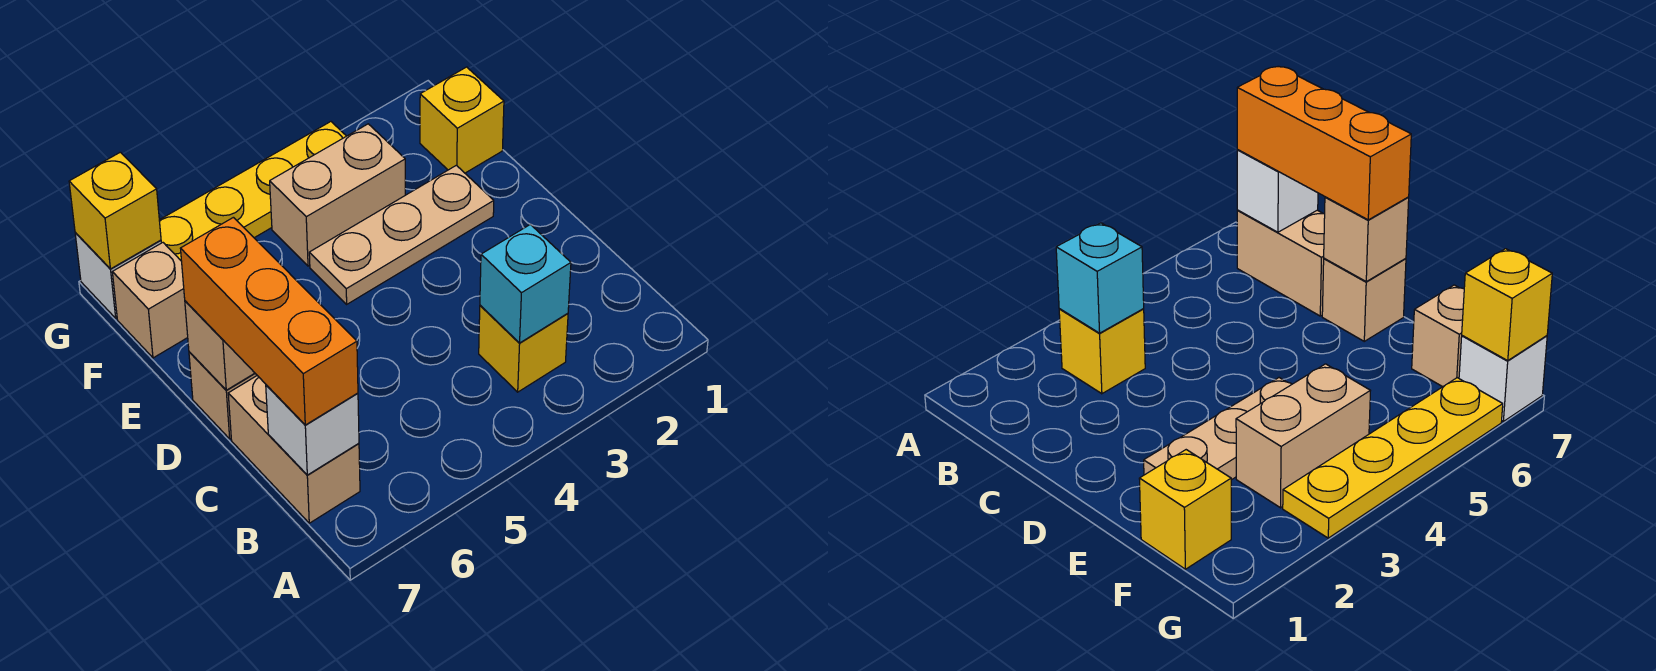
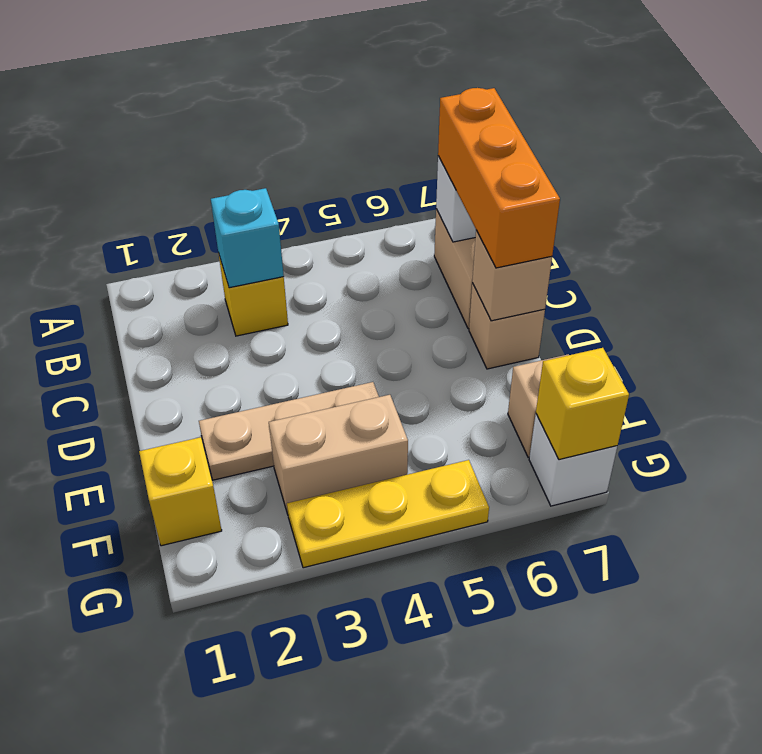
yellow plate G3:G6 level 1 -> yellow plate G3:G5 level 1

